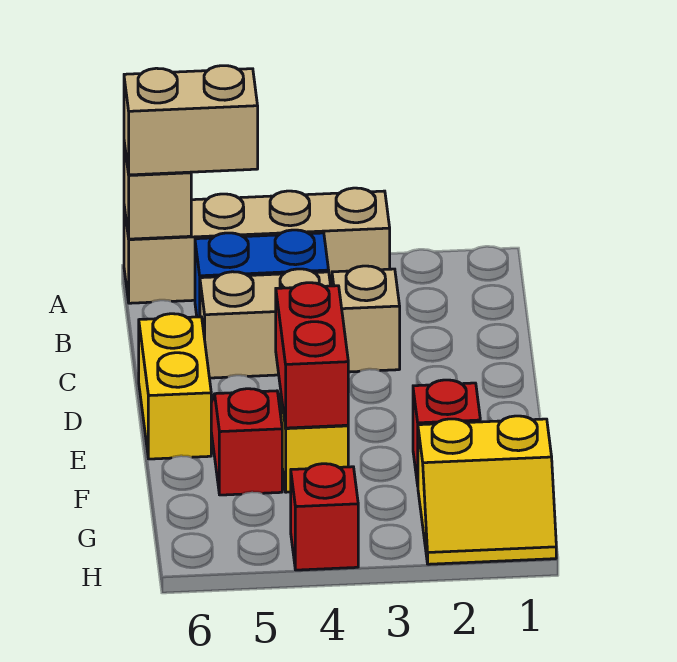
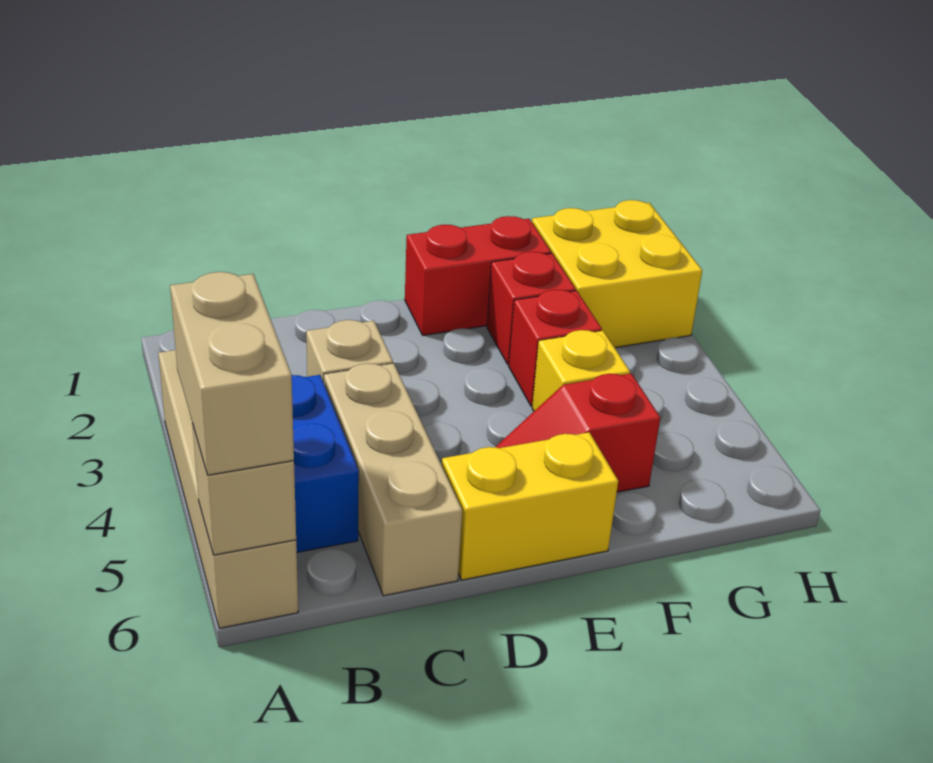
tan brick C4:C5 level 1 -> tan brick C4:C6 level 1
red brick E4:F4 level 2 -> red brick E1:F1 level 1
yellow slope G1:H2 level 1 top G -> yellow brick G1:H2 level 1
red brick H4 level 1 -> red brick F3 level 1

